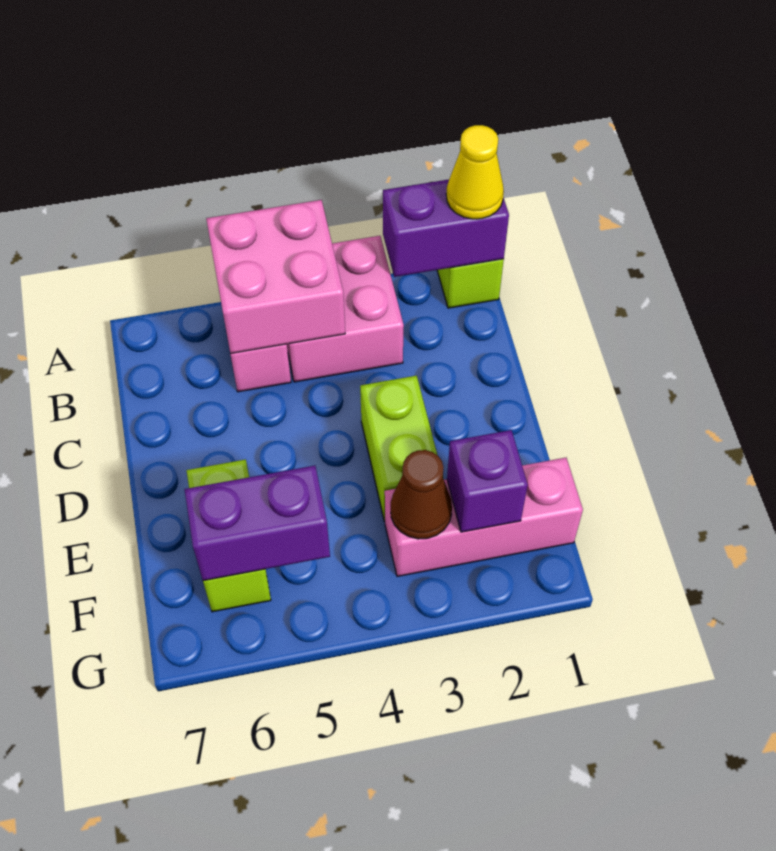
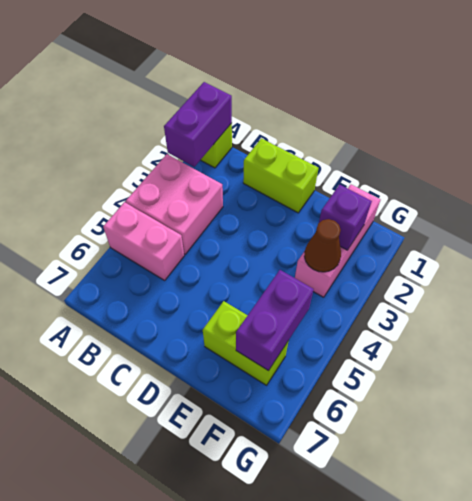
yellow cone A1 level 3 -> none
pink brick A4:B5 level 2 -> none
lime brick D3:E3 level 1 -> lime brick C1:D1 level 1

